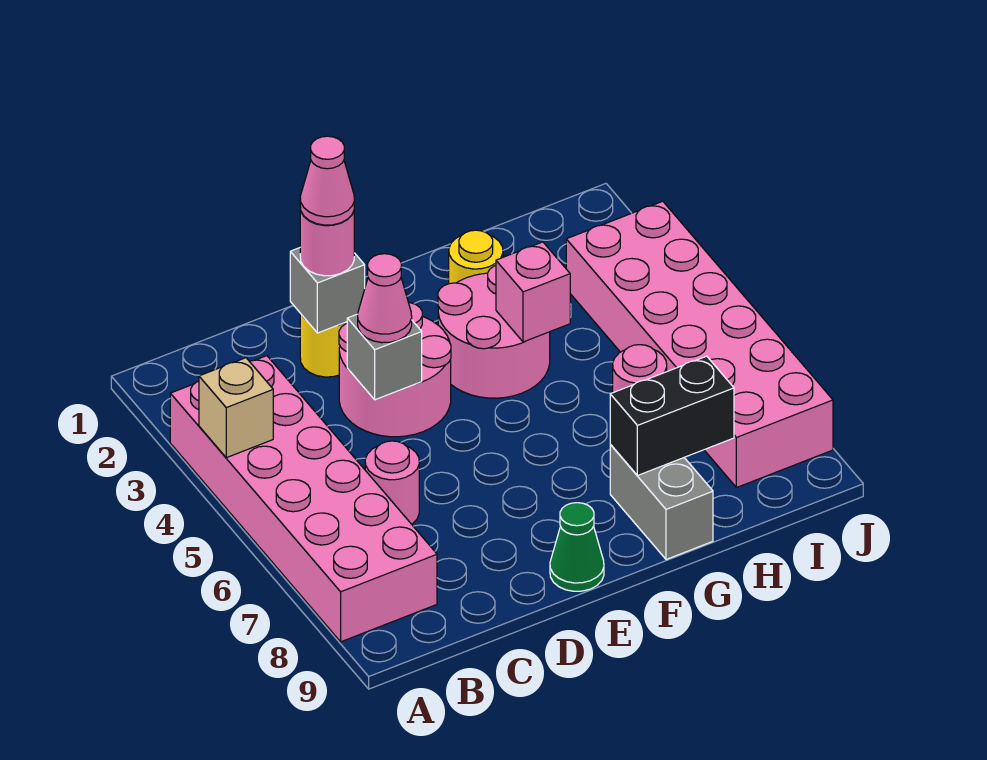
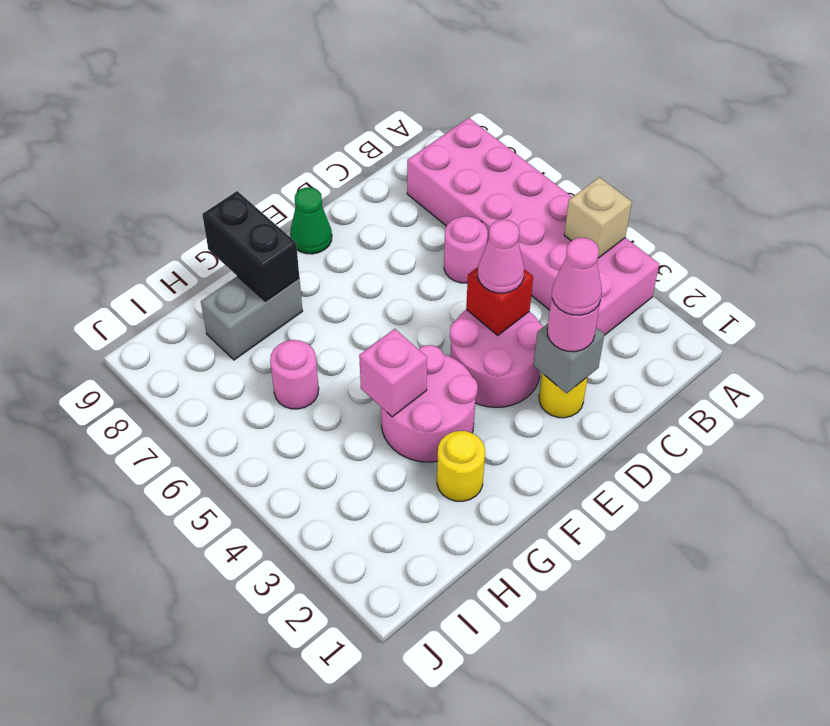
grey brick D4 level 2 -> red brick D4 level 2
grey brick G8:G9 level 1 -> grey brick G8:H8 level 1
black brick G8:H8 level 2 -> black brick G8:G9 level 2
pink brick I3:J8 level 1 -> none

